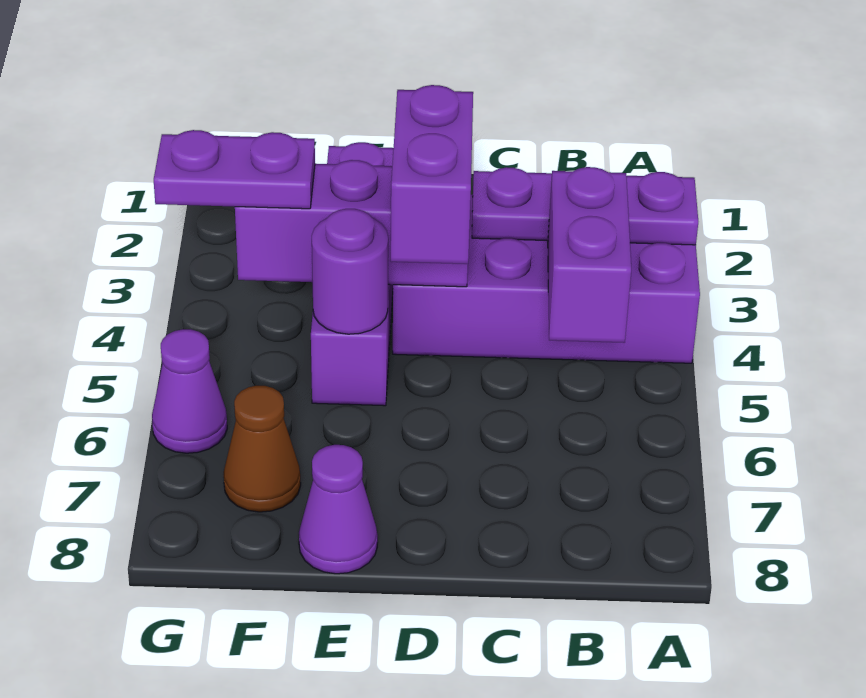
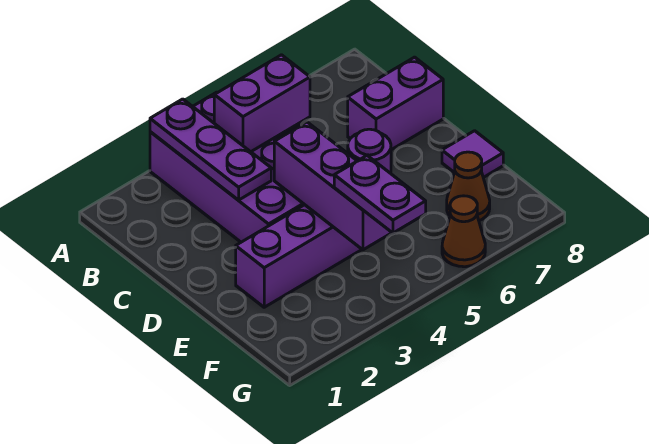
purple brick D4:D5 level 3 -> purple brick C7:C8 level 1
purple cone E8 level 1 -> purple tile E8 level 1
purple cone G6 level 1 -> brown cone G6 level 1

